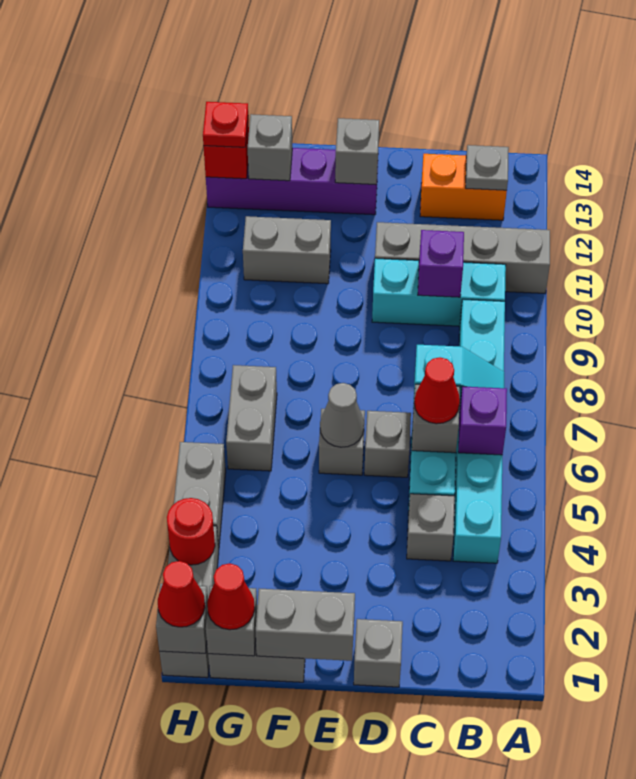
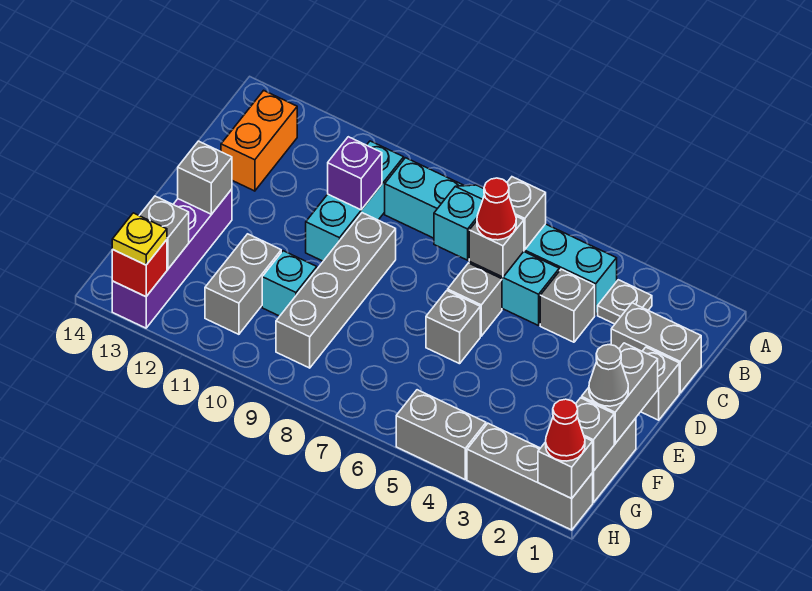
grey brick A11:D11 level 1 -> grey brick D9:G9 level 1
purple brick B6 level 2 -> grey brick B6 level 2
grey plate B13 level 2 -> grey plate B3 level 1
grey cone E6 level 2 -> grey cone F1 level 3
none -> cyan brick F10 level 1
red cone G1 level 3 -> none
grey brick G6:G7 level 1 -> grey brick C1:C2 level 1
red round brick H3 level 2 -> none
red plate H13 level 3 -> yellow plate H13 level 3

